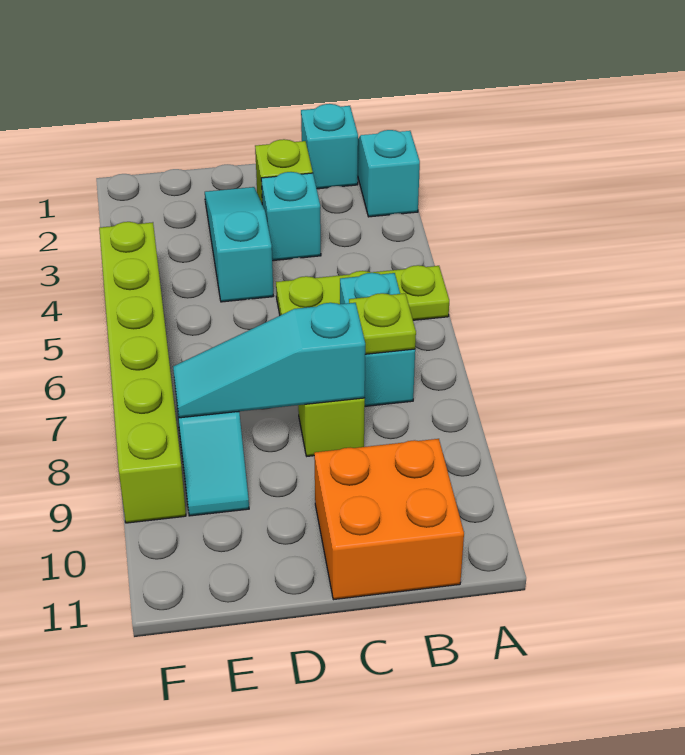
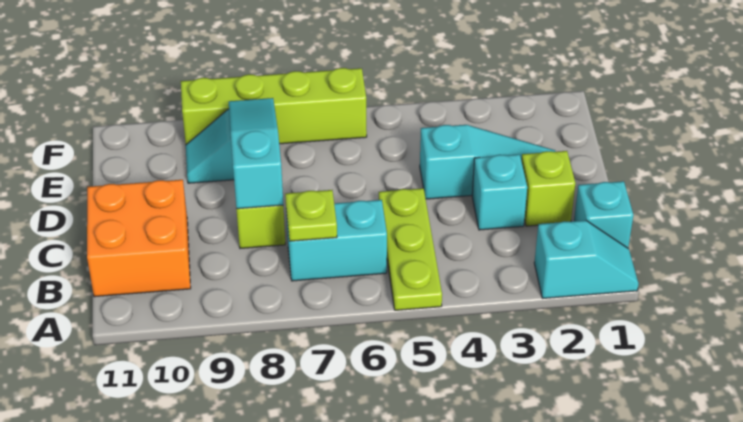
lime brick F4:F9 level 1 -> lime brick F6:F9 level 1

